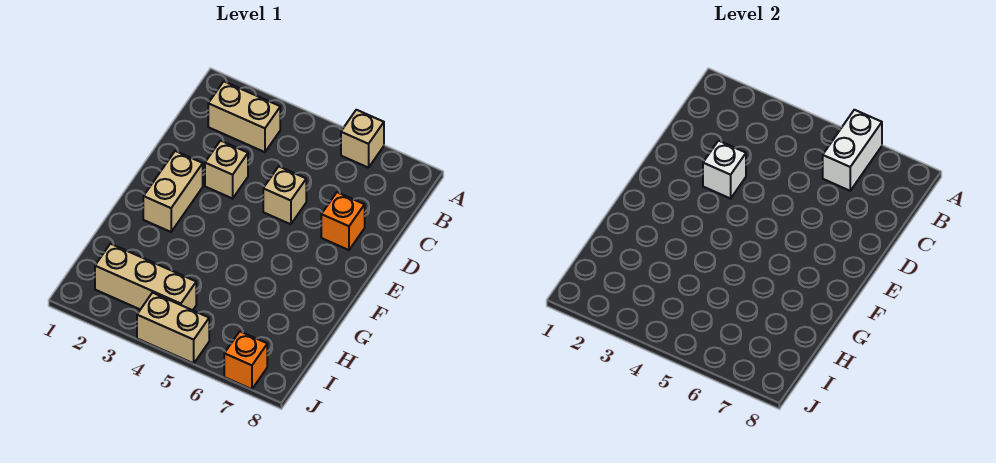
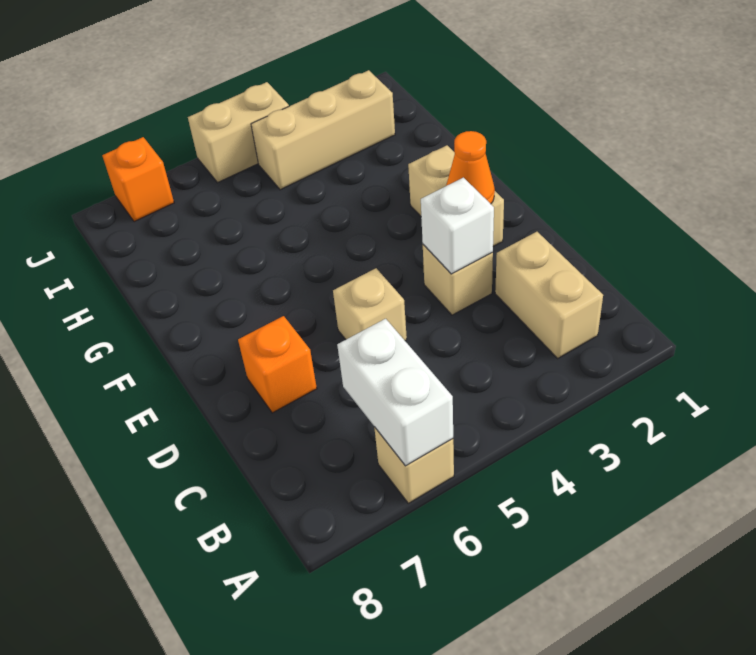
tan brick B2:B3 level 1 -> tan brick B2:C2 level 1
none -> orange cone E2 level 2

